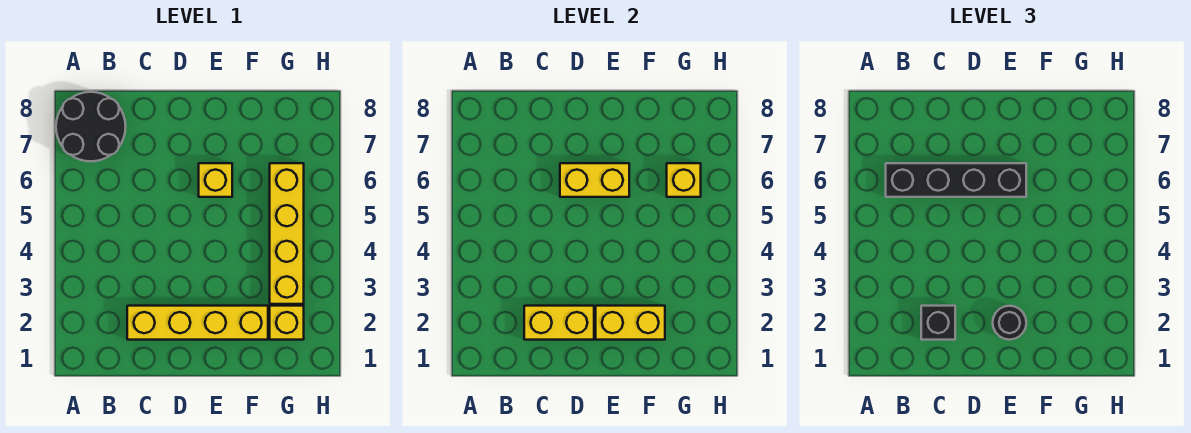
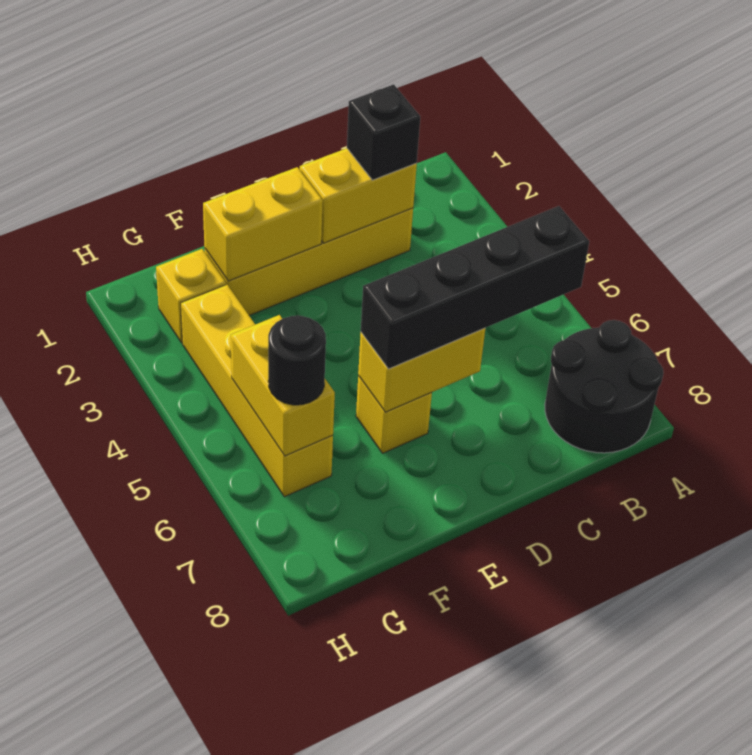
black round brick E2 level 3 -> black round brick G6 level 3
yellow brick G6 level 2 -> yellow brick G5:G6 level 2

